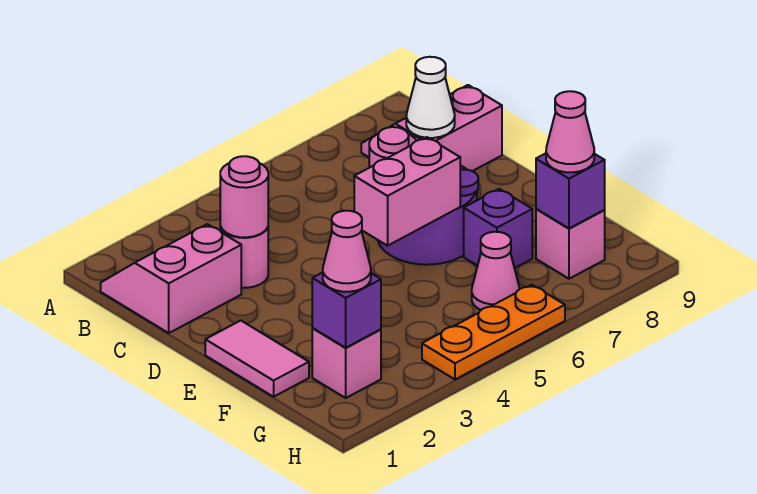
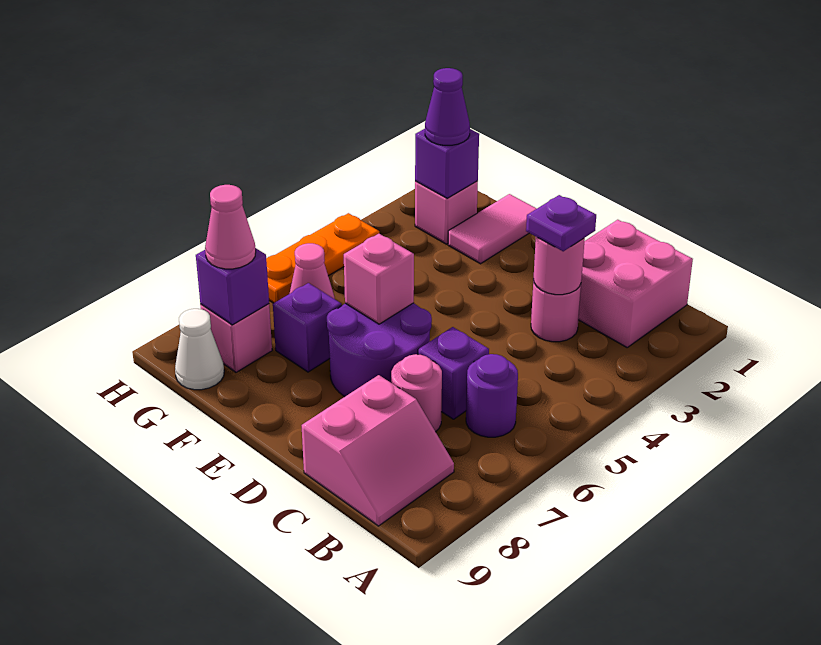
pink slope B1:C2 level 1 top C -> pink brick B1:C2 level 1
none -> purple round brick B6 level 1
none -> purple plate C3 level 3
none -> purple brick C6 level 1
white cone C8 level 2 -> white cone G9 level 1
pink tile E1:F1 level 1 -> pink tile F1:F2 level 1
pink brick E5:E6 level 2 -> pink brick E6 level 2
pink cone G2 level 3 -> purple cone G2 level 3

